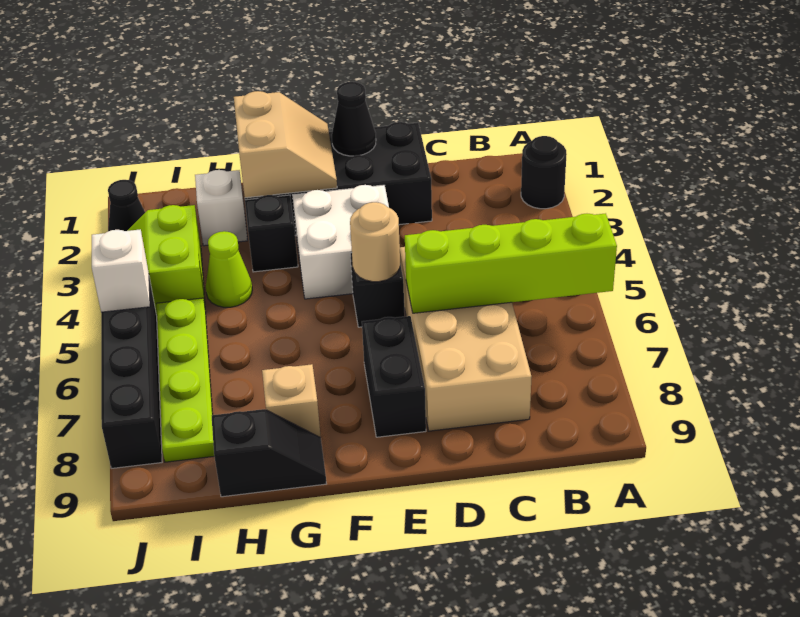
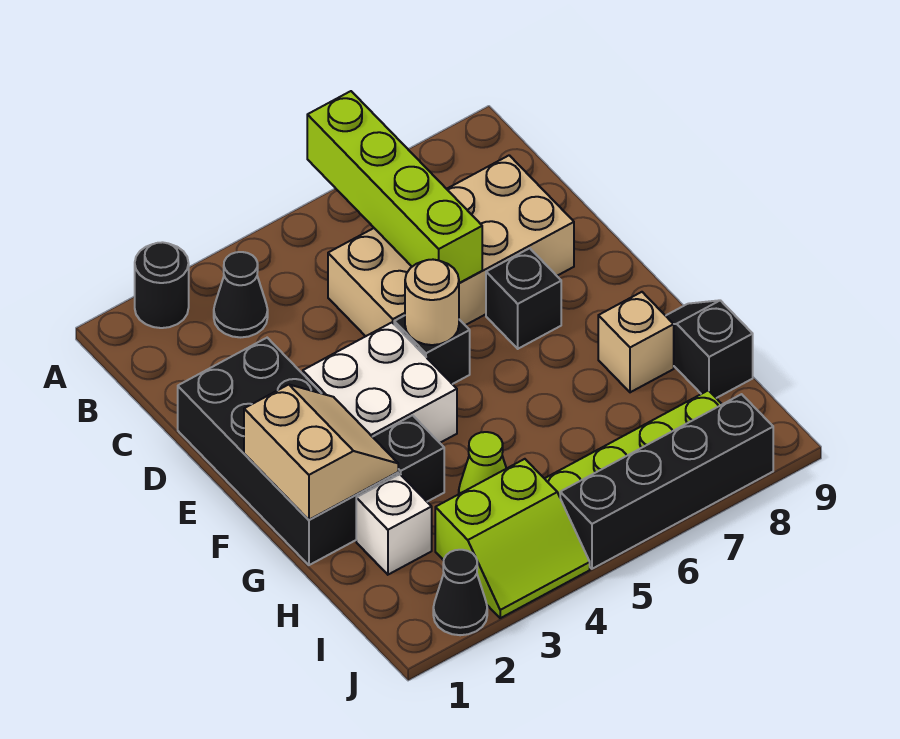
black cone E1 level 2 -> black cone B3 level 1
black brick E7:E8 level 1 -> black brick E7 level 1
tan slope F1:G2 level 2 top G -> tan slope F1:G2 level 2 top 1
white brick J5 level 2 -> none

